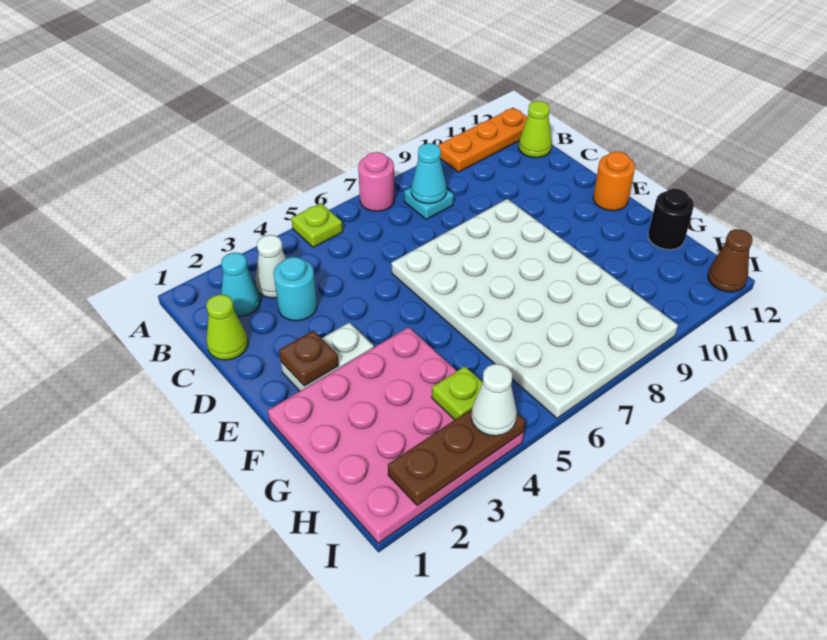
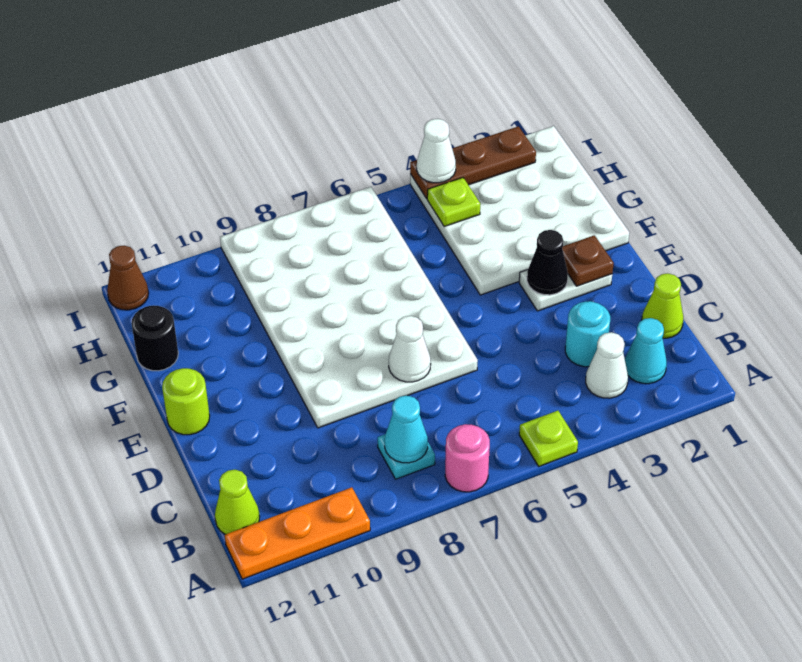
none -> white cone D7 level 2
none -> black cone E3 level 2
orange round brick E12 level 1 -> lime round brick E12 level 1
pink plate F1:I4 level 1 -> white plate F1:I4 level 1

